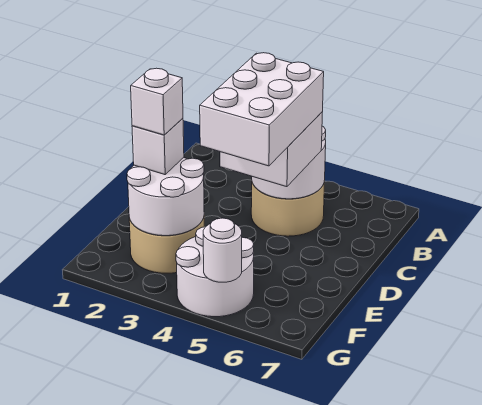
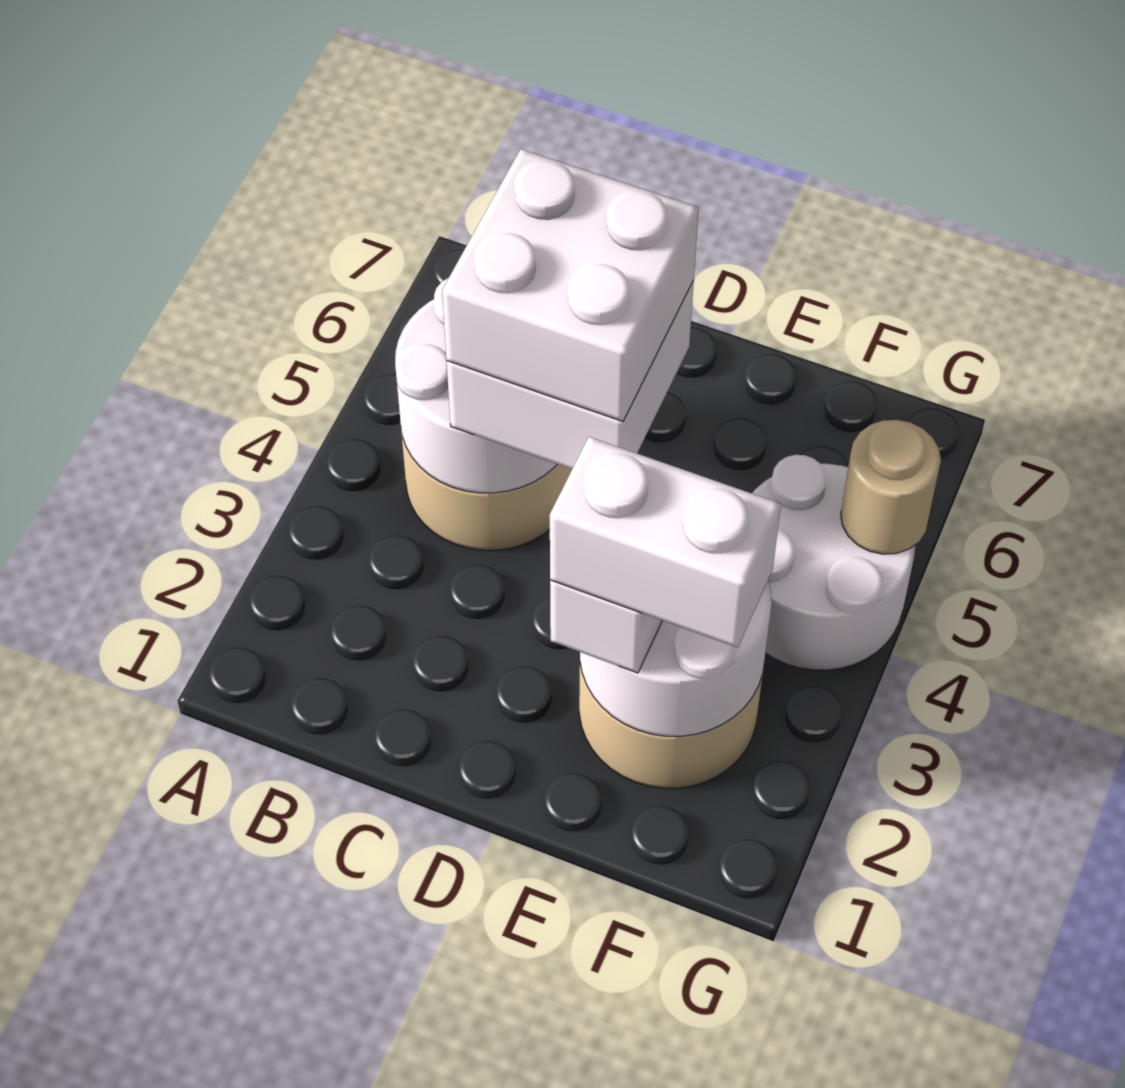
white brick C4:E5 level 4 -> white brick C4:D5 level 4
white brick E2 level 4 -> white brick E2:F2 level 4
white round brick G5 level 2 -> tan round brick G5 level 2

